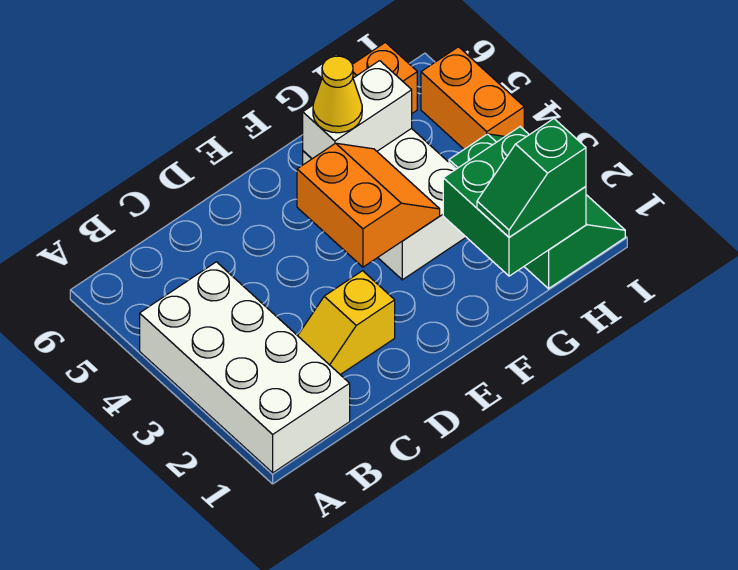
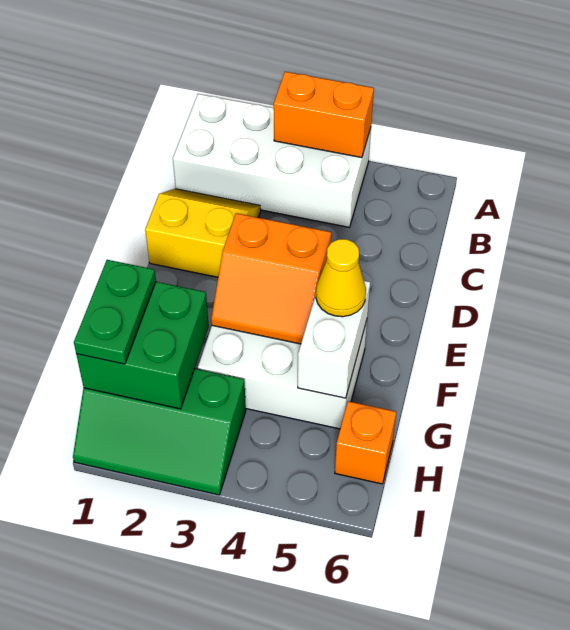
yellow slope C2:D2 level 1 top D -> yellow slope C1:D2 level 1 top D
green slope G1:H1 level 3 top H -> green plate G1:H1 level 3
orange brick I4:I5 level 1 -> orange brick A3:A4 level 2

